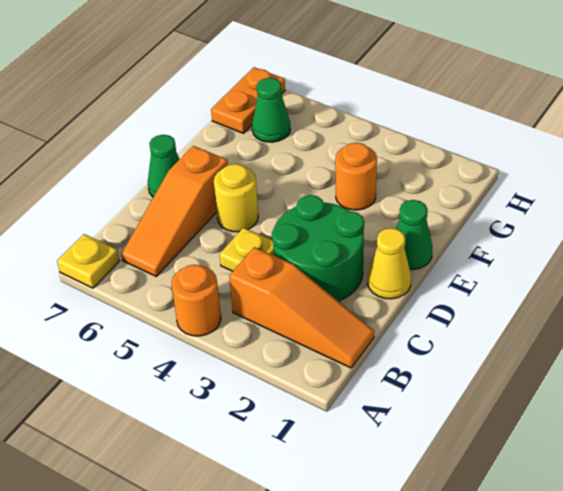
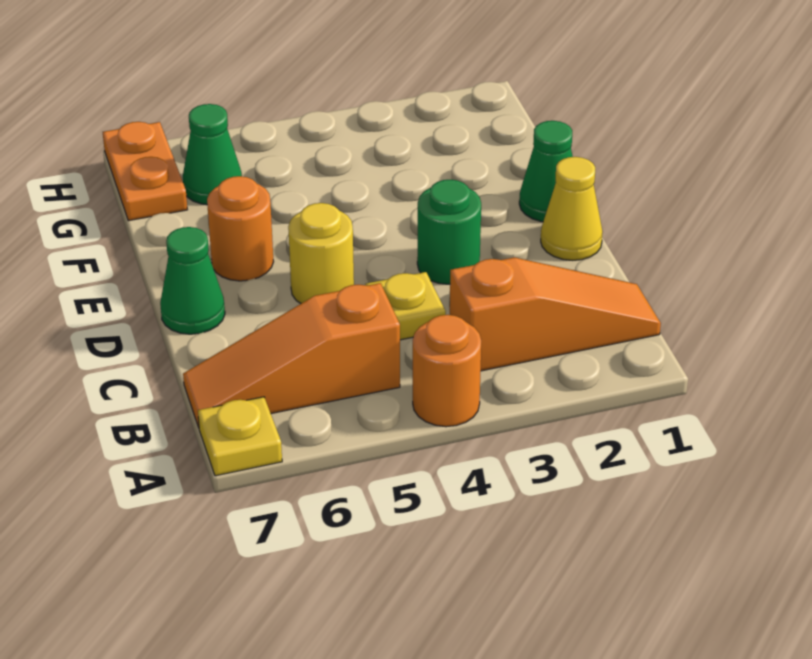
orange slope B6:D6 level 1 top D -> orange slope B5:B7 level 1 top 5
green round brick C2:D3 level 1 -> green round brick D3 level 1
orange round brick F3 level 1 -> orange round brick E6 level 1

